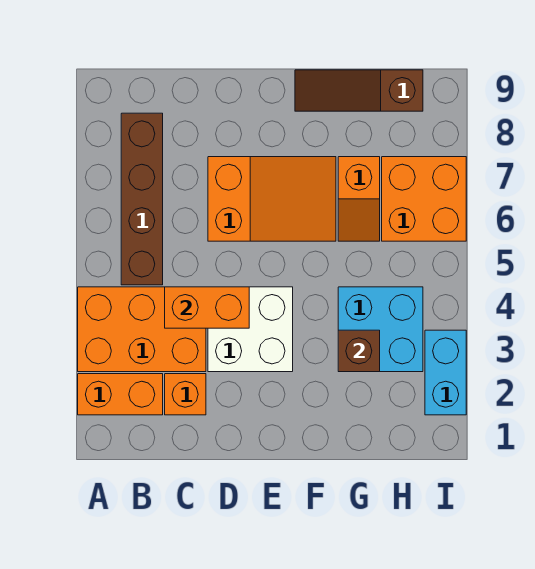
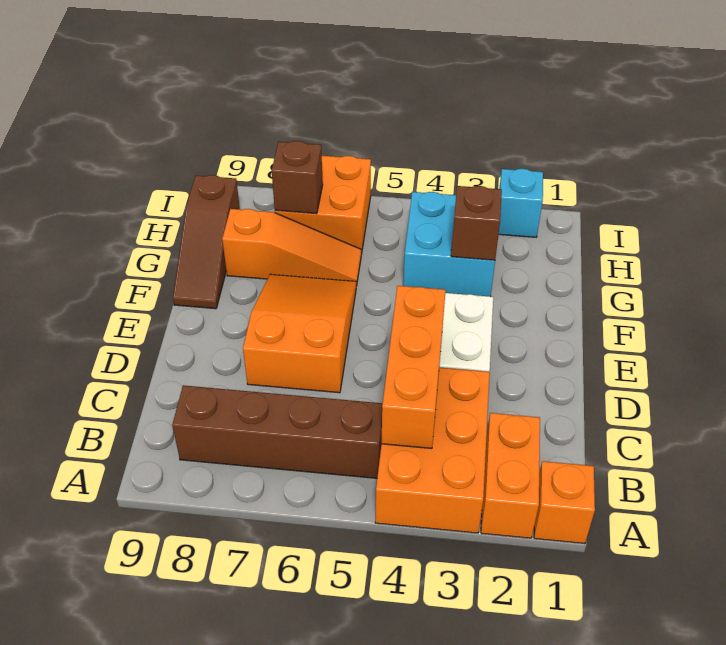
orange brick C2 level 1 -> orange brick A1 level 1
orange brick C4:D4 level 2 -> orange brick B4:D4 level 2
orange slope G6:G7 level 1 top 7 -> orange slope G6:G8 level 1 top 8
none -> brown brick H7 level 2
cyan brick I2:I3 level 1 -> cyan brick I2 level 1

